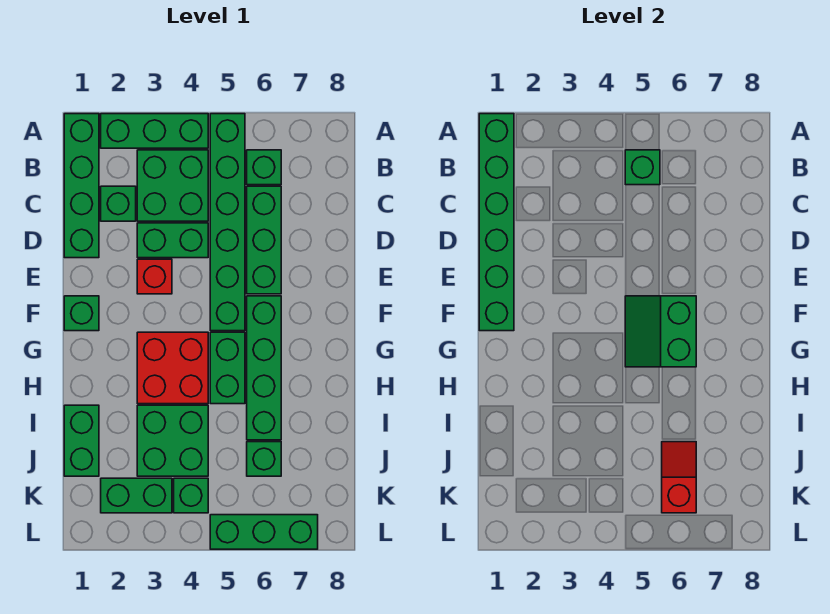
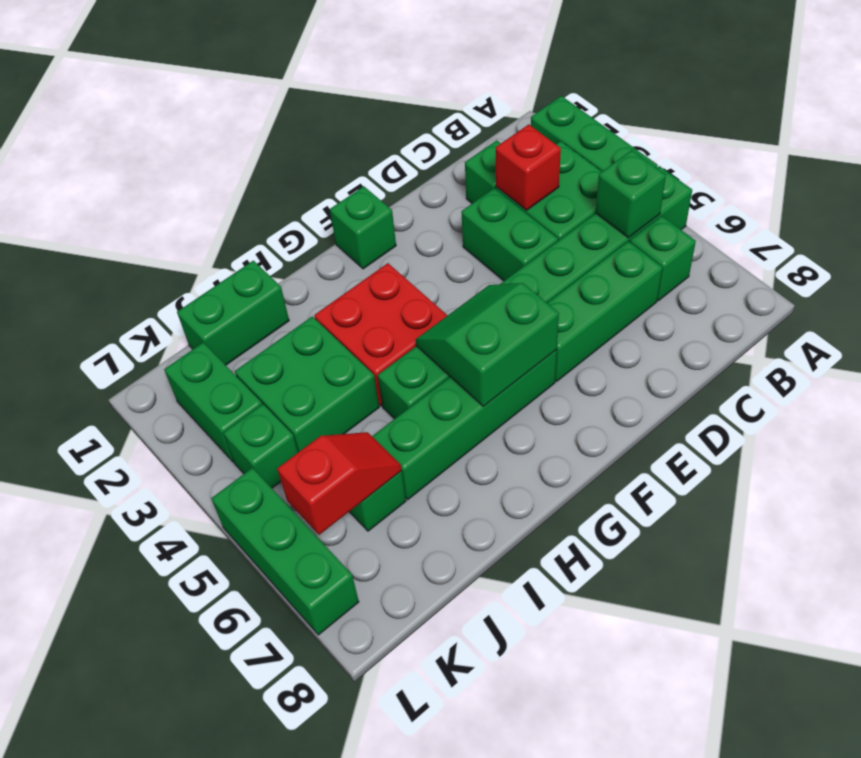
green brick A1:D1 level 1 -> none
green brick A1:F1 level 2 -> none
red brick E3 level 1 -> red brick C3 level 2

